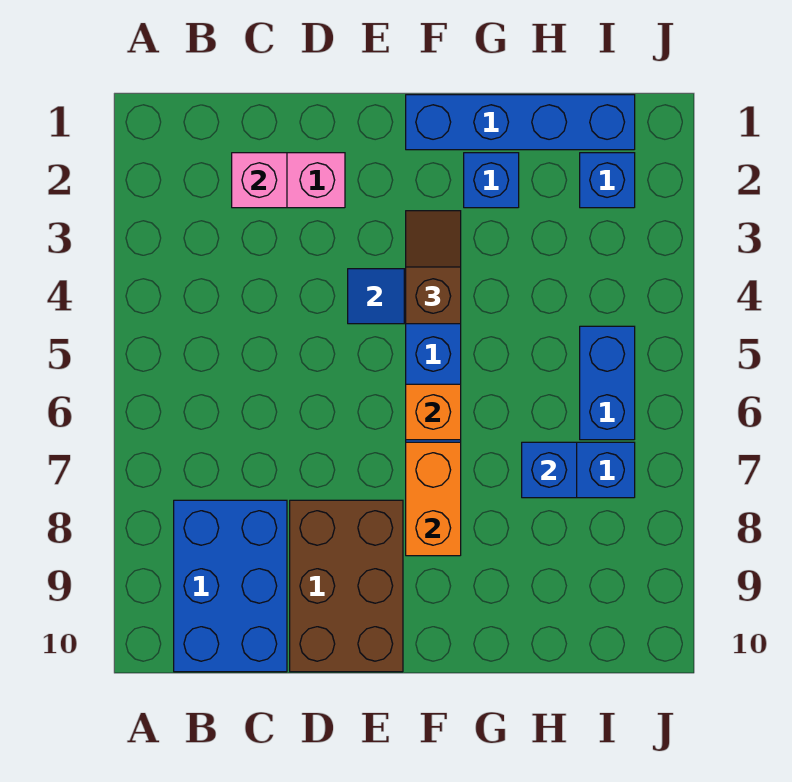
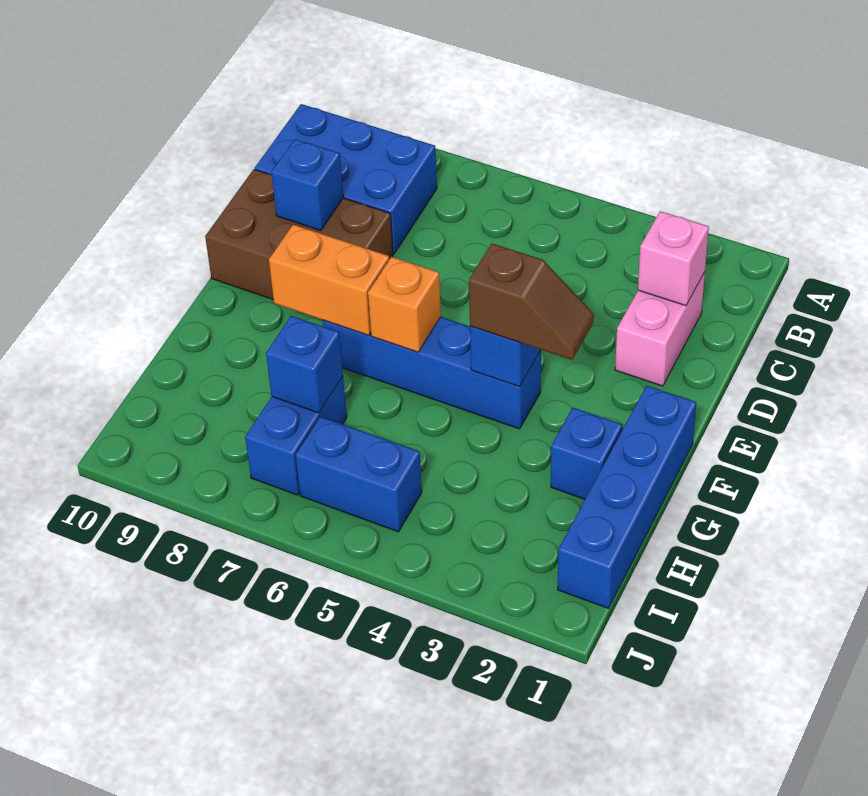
blue brick I2 level 1 -> blue brick D9 level 2

